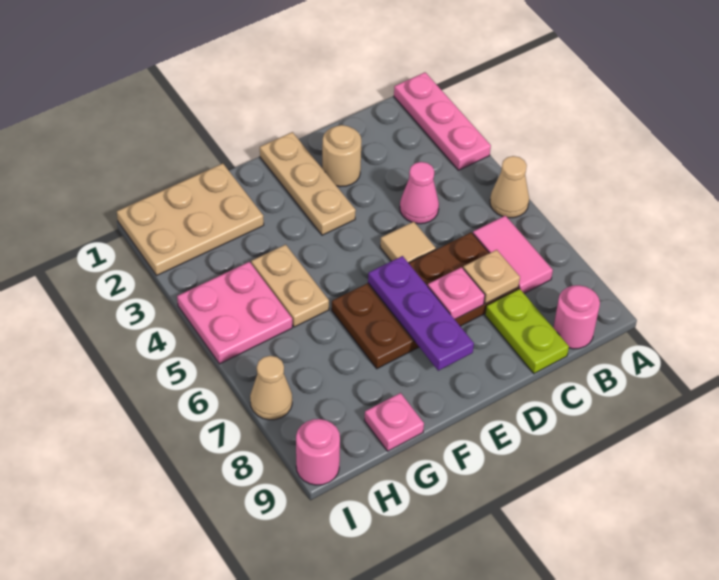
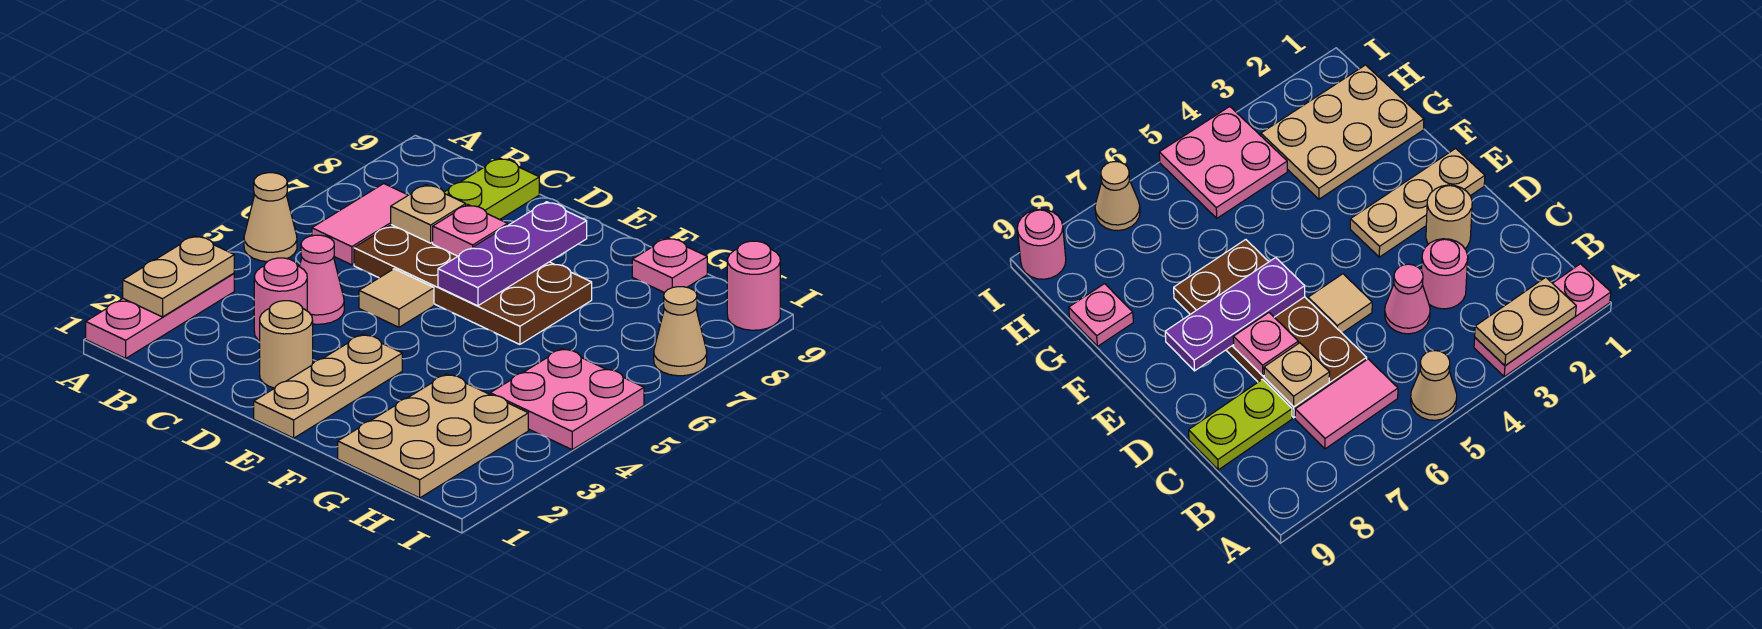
pink round brick B9 level 1 -> pink round brick C3 level 1
tan plate G1:I2 level 1 -> tan plate G1:H3 level 1
tan plate G4:G5 level 1 -> tan plate A2:A3 level 2

